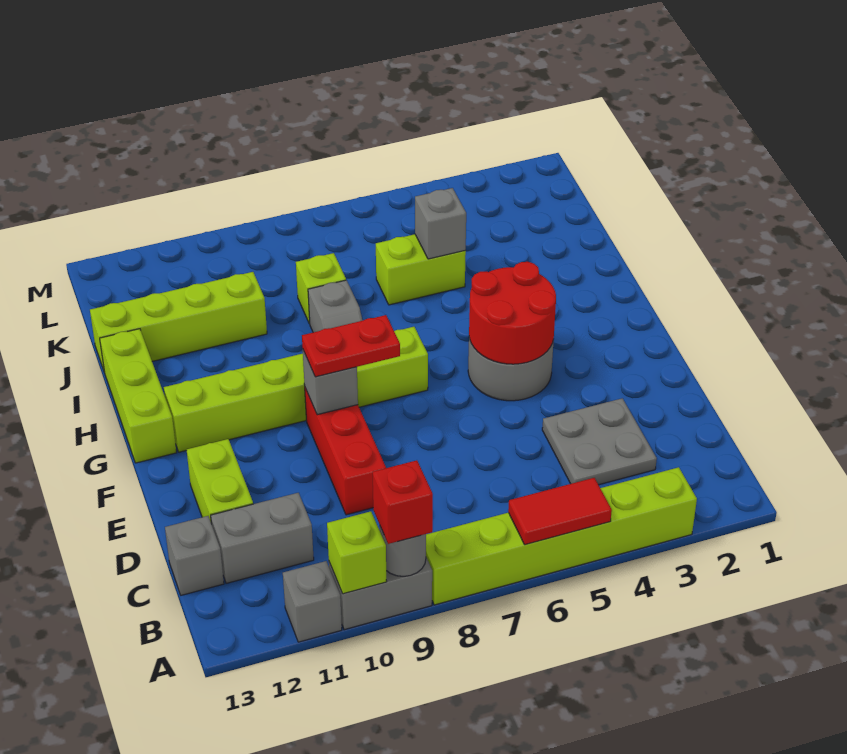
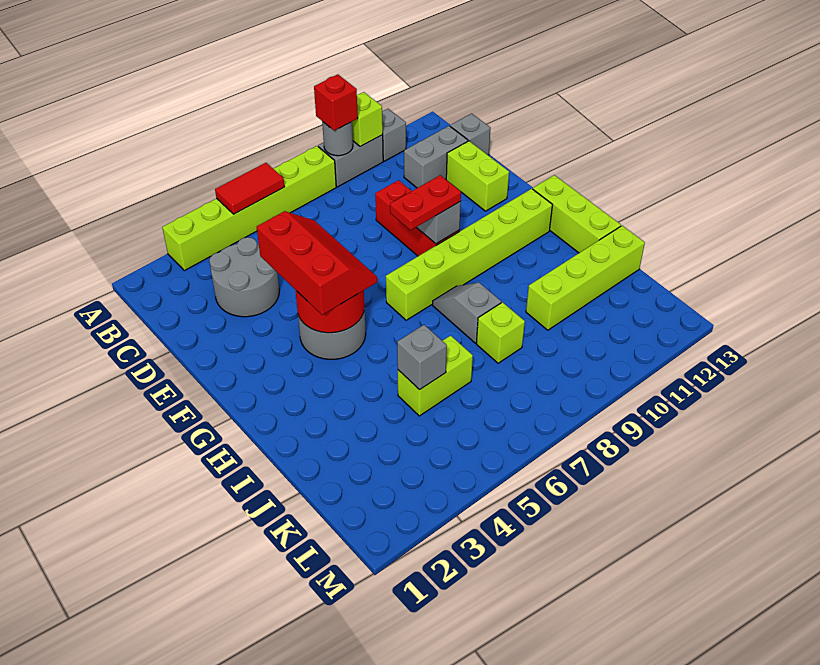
grey plate C3:D4 level 1 -> grey round brick C3:D4 level 1
none -> red slope E4:G5 level 3 top 4

